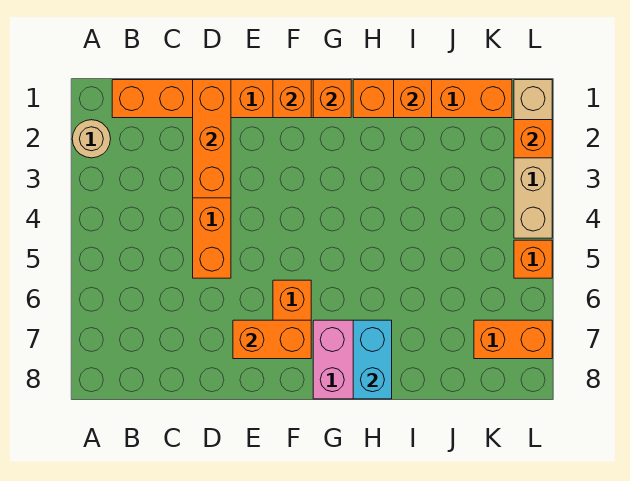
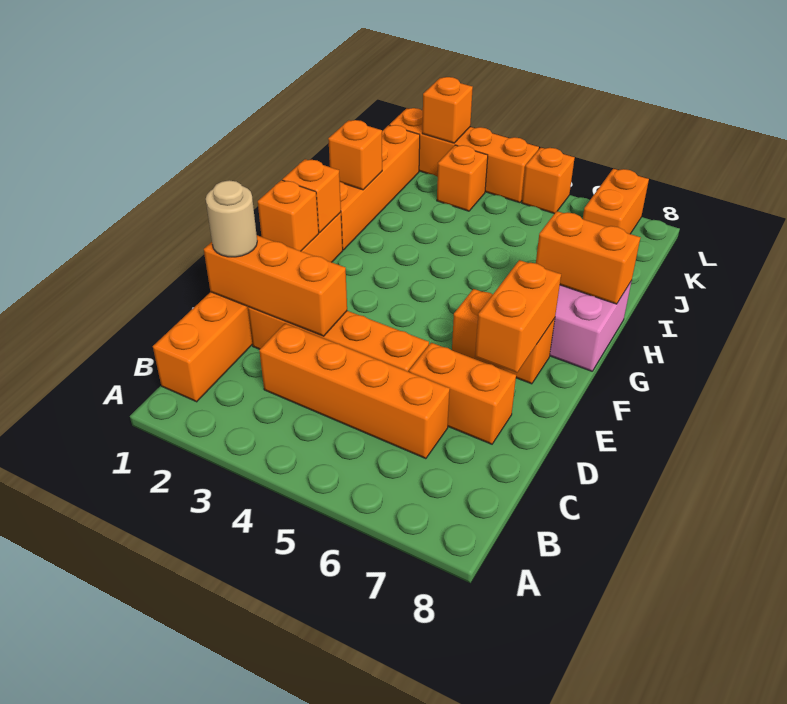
tan round brick A2 level 1 -> tan round brick D1 level 3
none -> orange brick C3:C6 level 1
none -> orange brick D6:D7 level 1
cyan brick H7:H8 level 2 -> orange brick H7:H8 level 2
none -> orange brick K3 level 1
tan brick L1:L4 level 1 -> orange brick L1:L4 level 1

